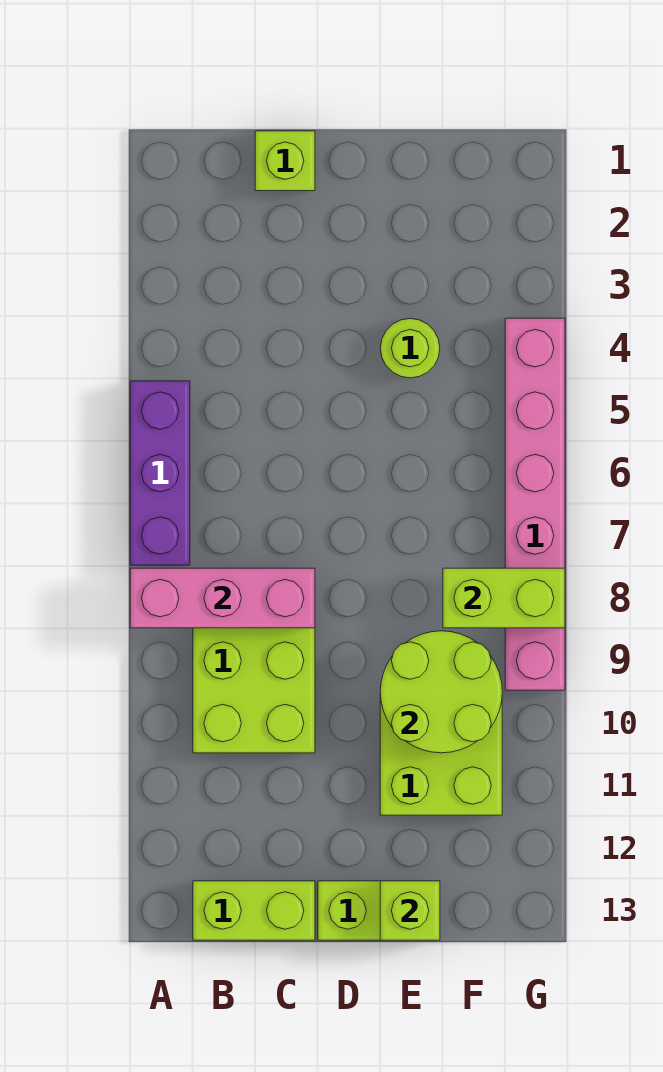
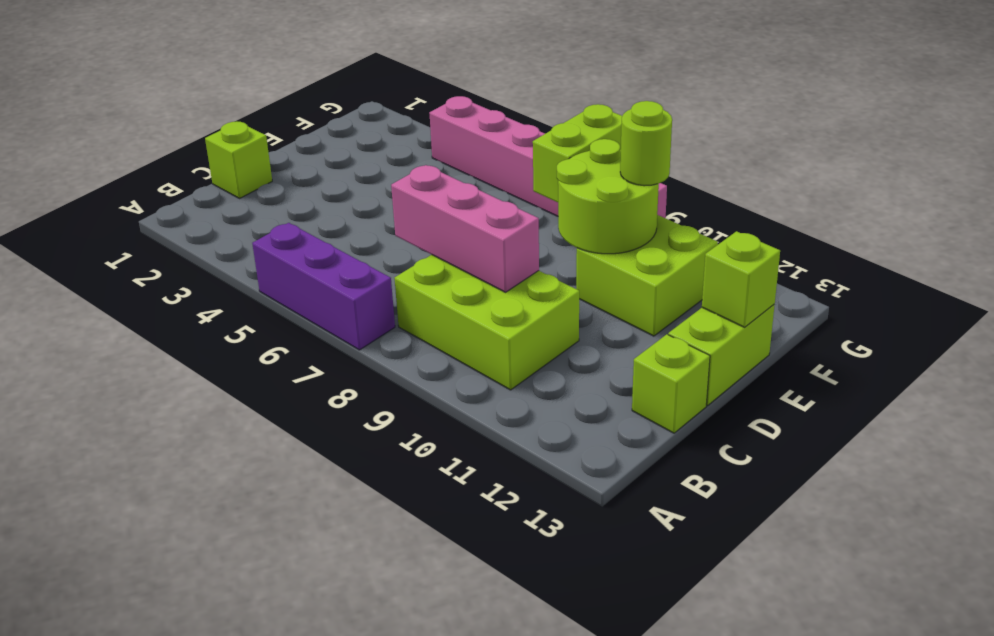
pink brick A8:C8 level 2 -> pink brick C7:C9 level 2
lime brick B13:C13 level 1 -> lime brick C13 level 1
lime round brick E4 level 1 -> lime round brick F10 level 3

